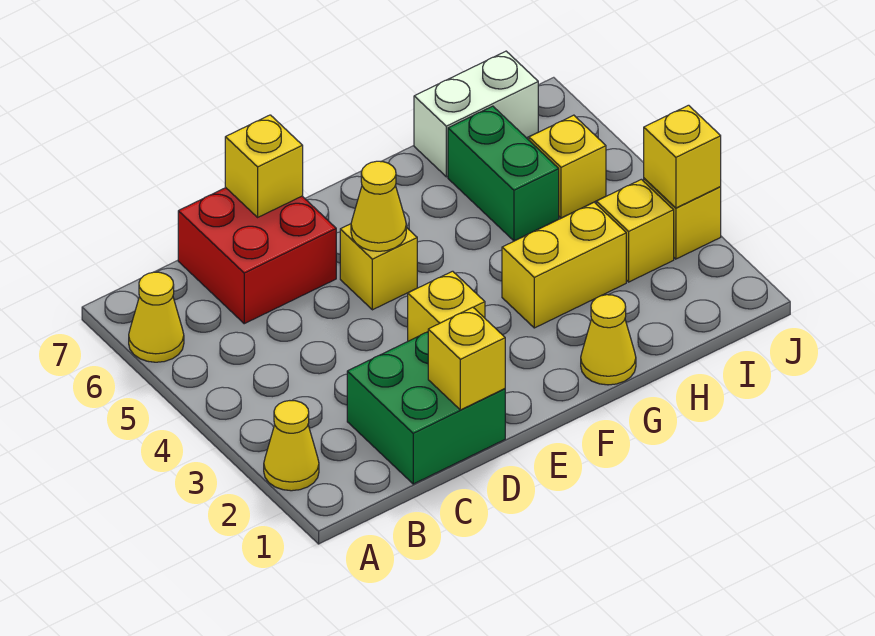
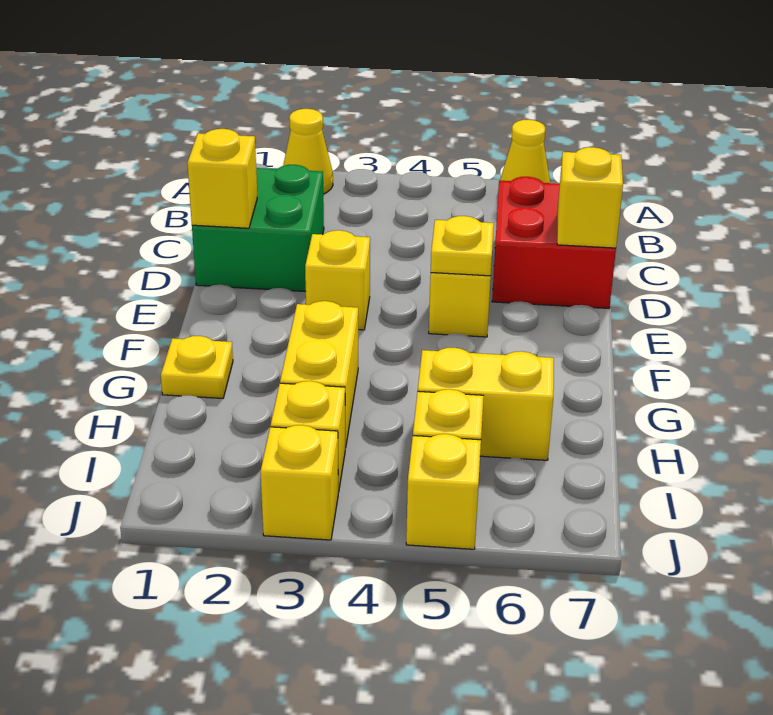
yellow cone E5 level 2 -> yellow plate E5 level 2
yellow cone G1 level 1 -> yellow plate G1 level 1
green brick H5:H6 level 1 -> yellow brick H5:H6 level 1
white brick H7:I7 level 1 -> none
yellow brick J3 level 2 -> yellow brick J5 level 1

